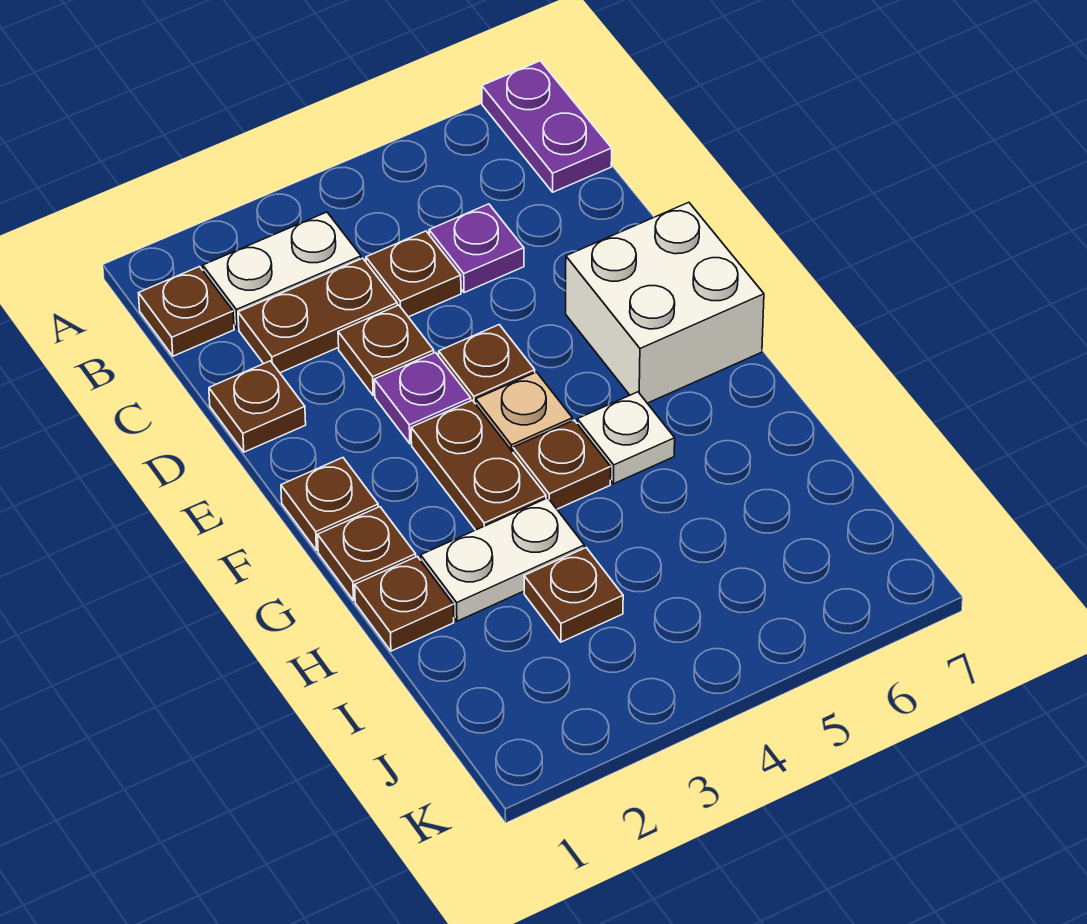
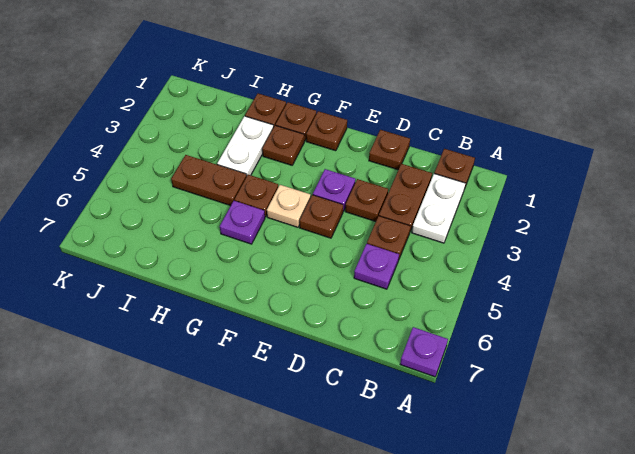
purple plate A7:B7 level 1 -> purple plate A7 level 1
white brick E6:F7 level 1 -> none
brown plate F3:G3 level 1 -> brown plate H4:I4 level 1
white plate G5 level 1 -> purple plate G5 level 1
brown plate I3 level 1 -> brown plate G2 level 1

